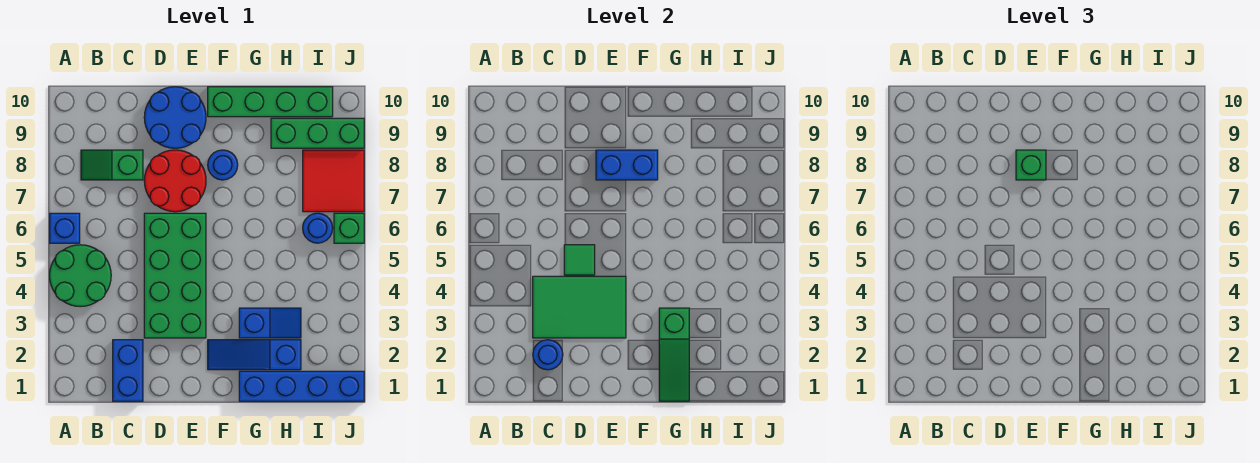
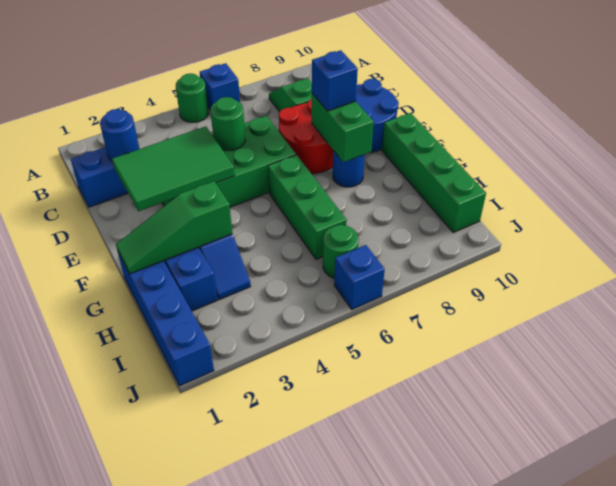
green round brick A4:B5 level 1 -> green round brick A5 level 1
green tile C3:E4 level 2 -> green tile D2:E4 level 2
green tile D5 level 2 -> green round brick D5 level 2
blue brick E8:F8 level 2 -> green brick E8:F8 level 2
green brick E8 level 3 -> blue brick E8 level 3
green brick H9:J9 level 1 -> green brick F6:H6 level 1
blue round brick I6 level 1 -> green round brick I6 level 1
red tile I7:J8 level 1 -> none
green brick J6 level 1 -> blue brick J6 level 1

